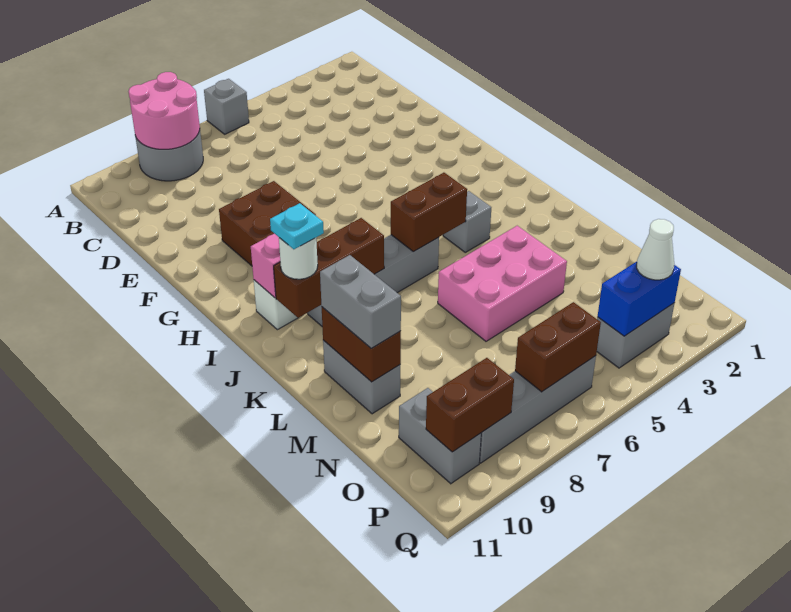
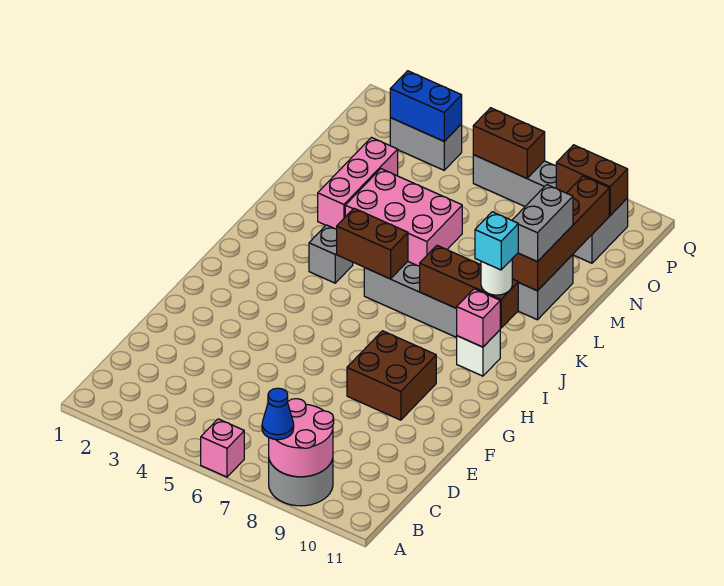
grey brick A6 level 1 -> pink brick A6 level 1
none -> blue cone A8 level 3
cyan plate J10 level 4 -> cyan brick J10 level 4
none -> pink brick L3:N3 level 1
brown brick L10:M10 level 2 -> brown brick L10:O10 level 2
white cone P3 level 3 -> none

